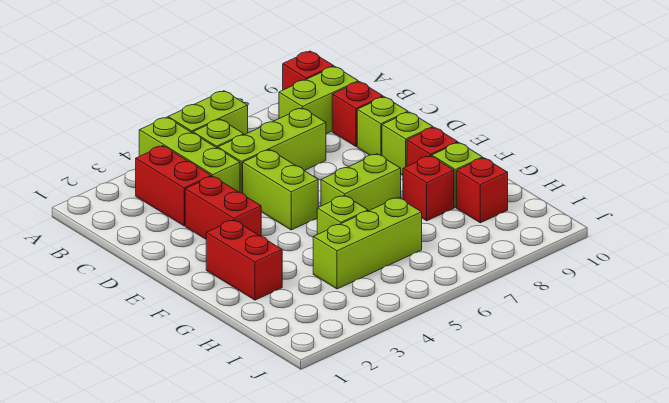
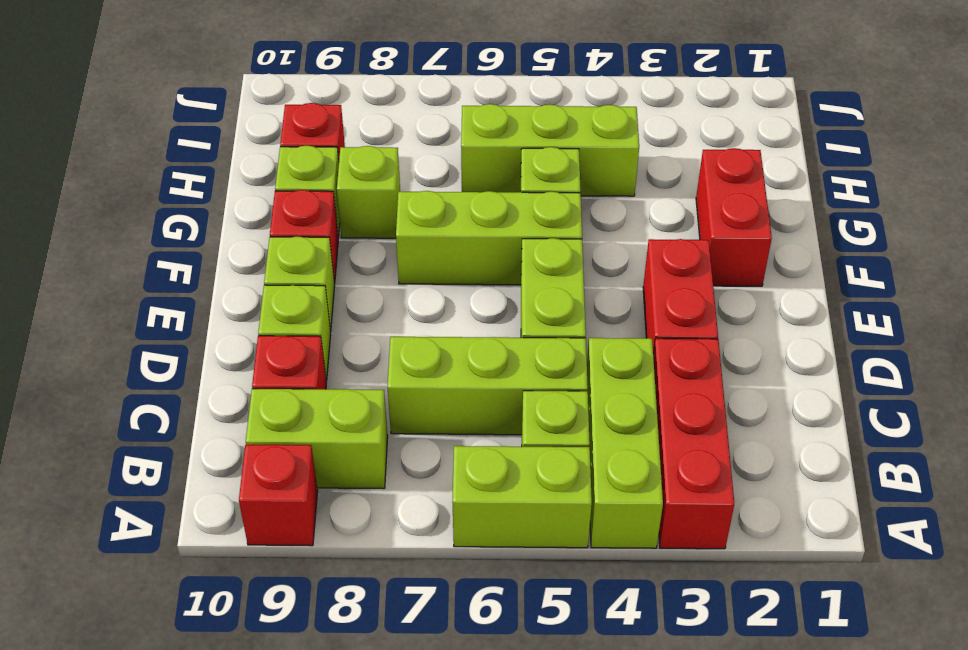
red brick B3:C3 level 1 -> red brick A3:C3 level 1
lime brick F6:F7 level 1 -> lime brick F5:F7 level 1
red brick G8 level 1 -> lime brick G8 level 1

